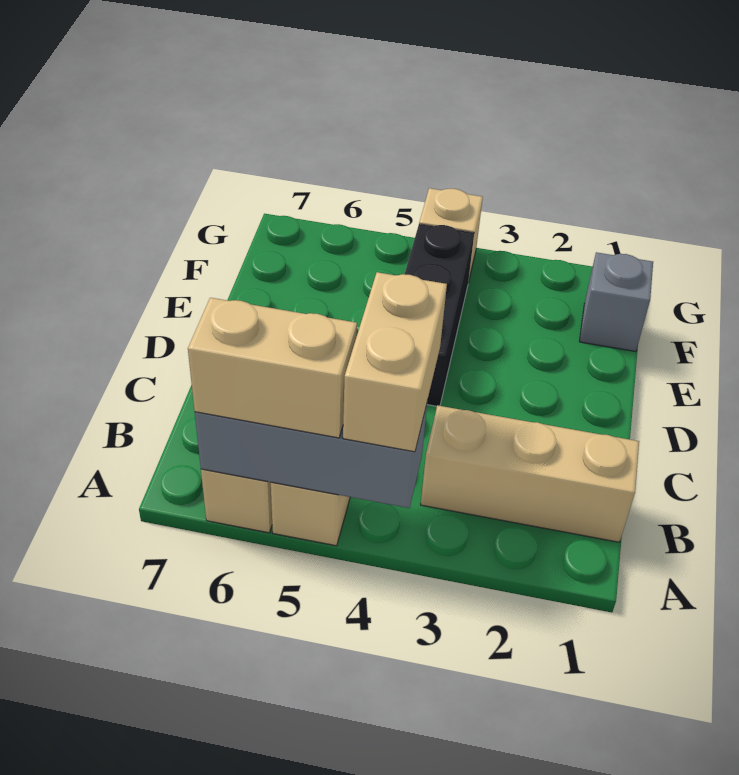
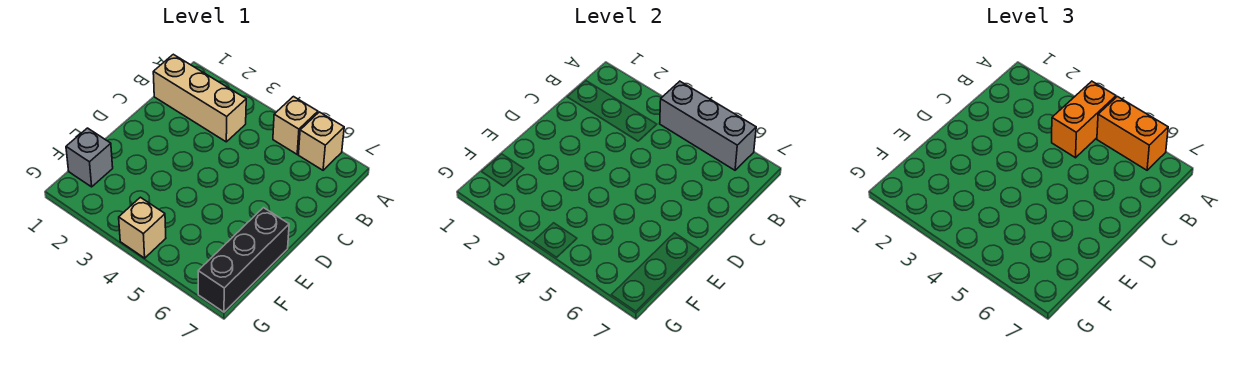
tan brick A4:B4 level 3 -> orange brick A4:B4 level 3
tan brick A5:A6 level 3 -> orange brick A5:A6 level 3
black brick D4:F4 level 1 -> black brick E7:G7 level 1

